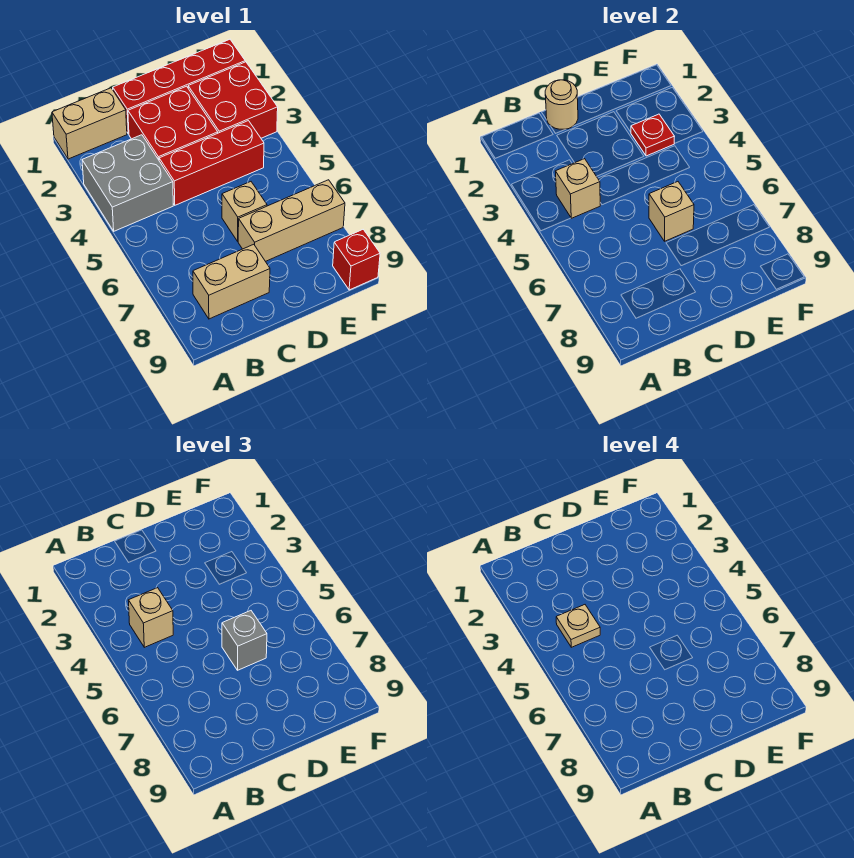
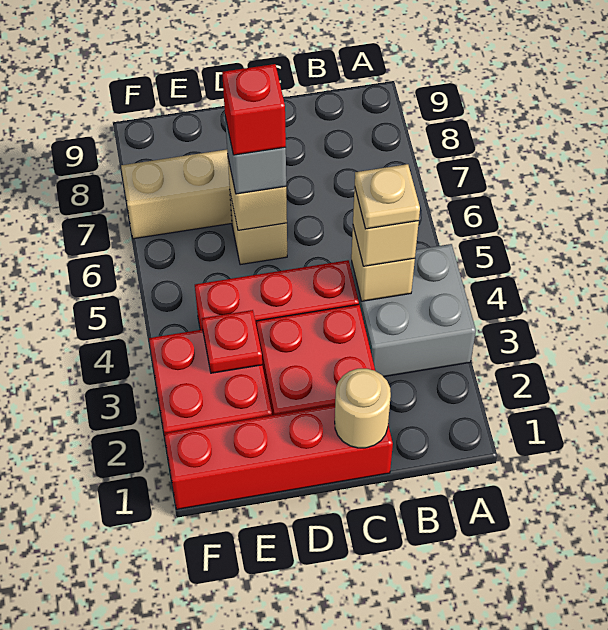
tan brick A1:B1 level 1 -> none
tan brick B8:C8 level 1 -> none
red brick F9 level 1 -> red brick D6 level 4

